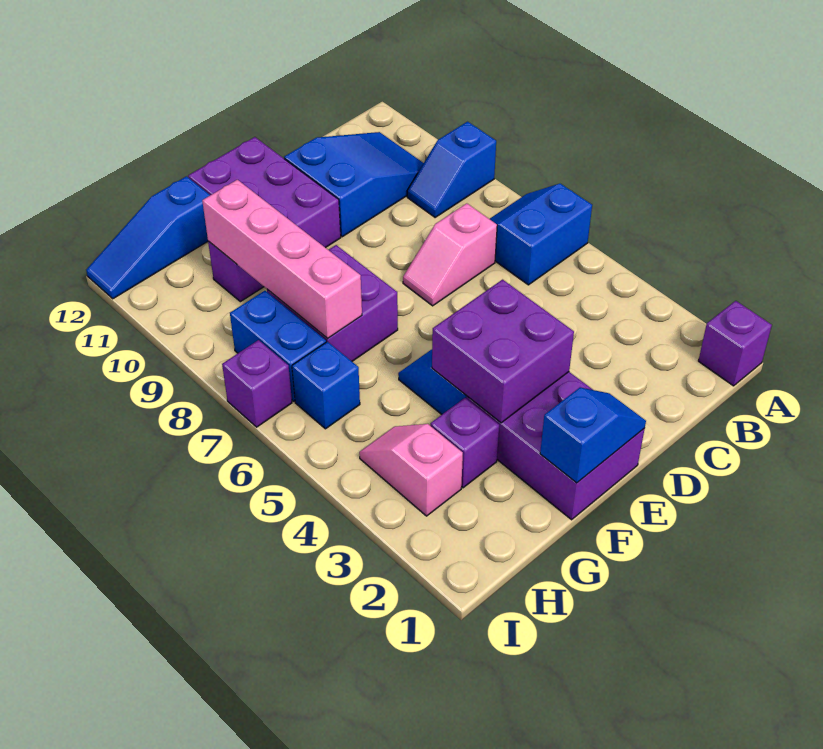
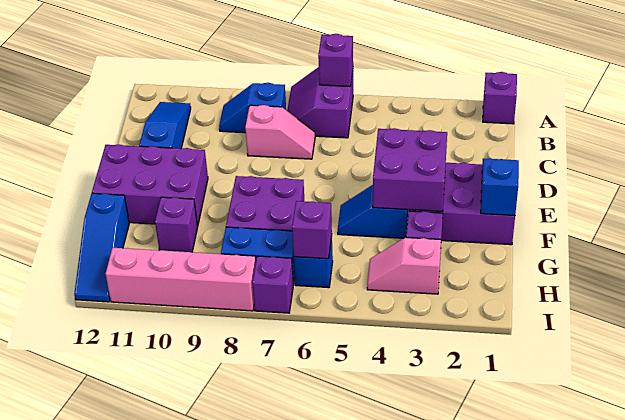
blue slope A6:B7 level 1 top 6 -> purple slope A6:B7 level 1 top 6
none -> purple brick A6 level 2
blue slope A9:B9 level 1 top A -> blue slope B8:B9 level 1 top 8
blue slope B10:D11 level 1 top D -> blue slope B11:D11 level 1 top D
pink slope C7:D7 level 1 top C -> pink slope C7:C8 level 1 top 8
pink brick G7:G10 level 2 -> pink brick I8:I11 level 1
none -> purple brick H6 level 2

